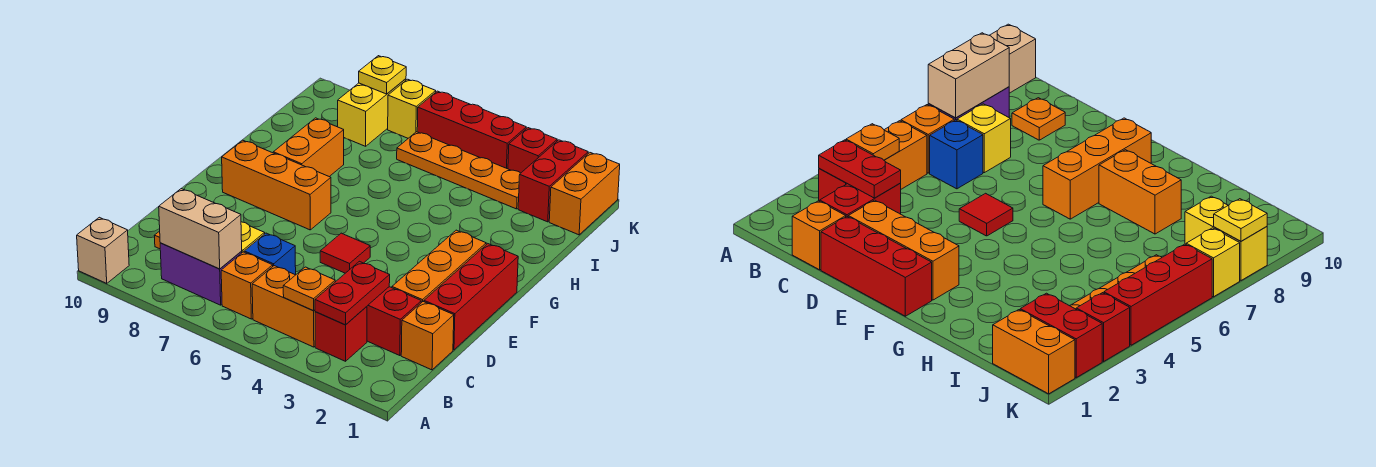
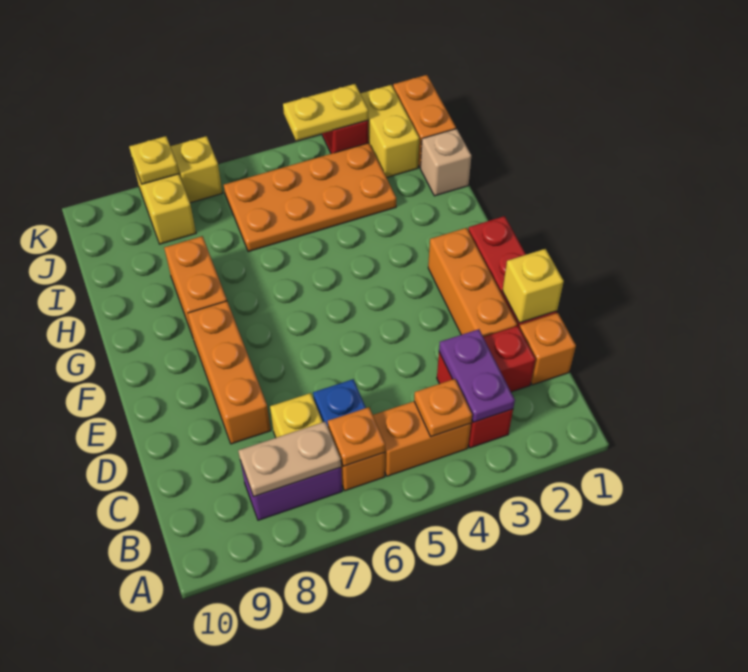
tan brick A10 level 1 -> tan brick I1 level 1
red plate B3:C3 level 2 -> purple plate B3:C3 level 2
tan brick B7:B8 level 2 -> tan plate B7:B8 level 2
orange plate C9 level 1 -> orange plate B6 level 2
none -> yellow brick D1 level 2
red tile E5 level 1 -> none
orange brick F7:F9 level 1 -> orange brick D8:F8 level 1
red brick J2:K2 level 1 -> yellow brick J2:K2 level 1
orange plate J3:J6 level 1 -> orange plate I3:J6 level 1
none -> yellow plate K3:K4 level 2
red brick K4:K6 level 1 -> none

